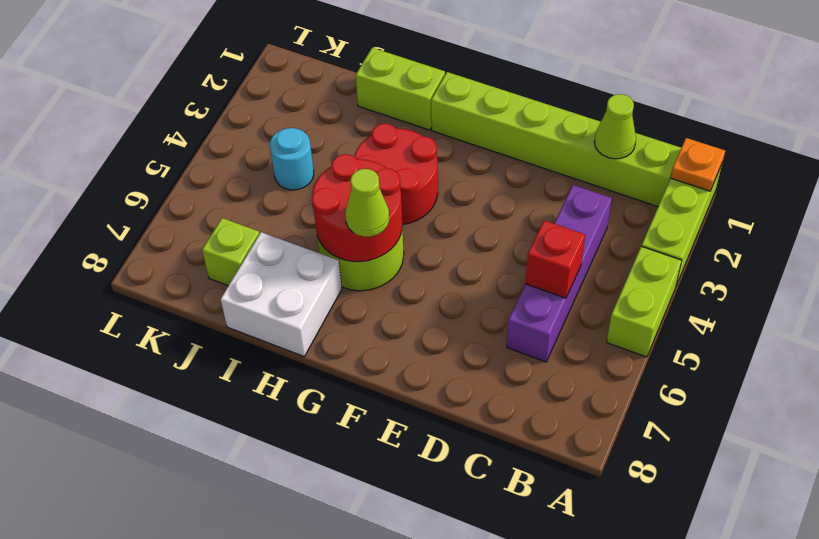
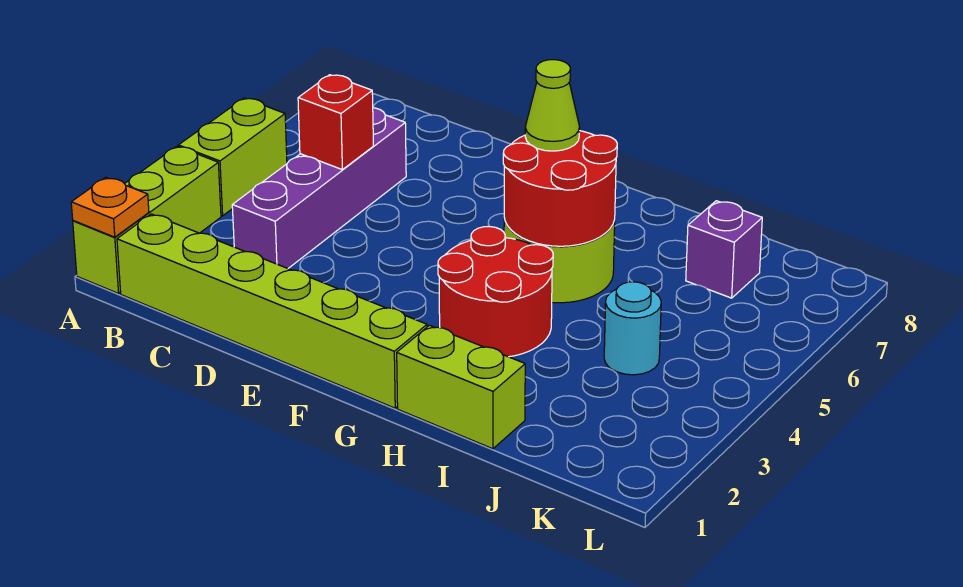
lime cone C1 level 2 -> none
white brick H7:I8 level 1 -> none
lime brick J7 level 1 -> purple brick J7 level 1

